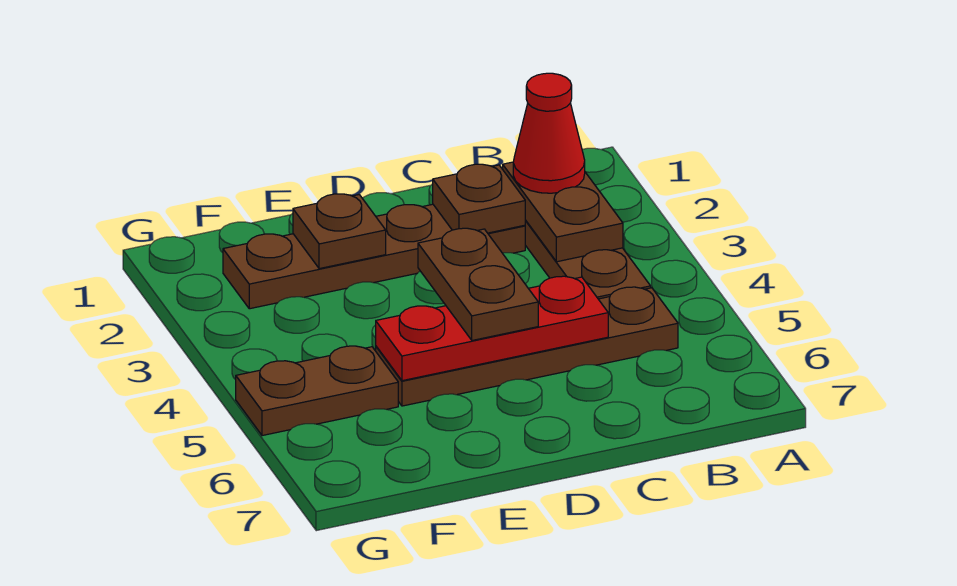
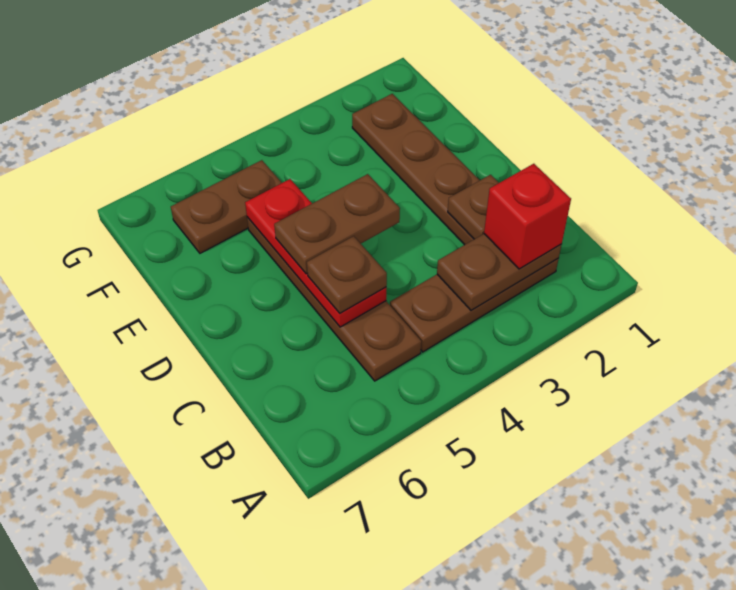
red cone B2 level 3 -> red brick B2 level 3
brown plate E2 level 2 -> brown plate C5 level 3
brown plate F5:G5 level 1 -> brown plate F5:F6 level 1

